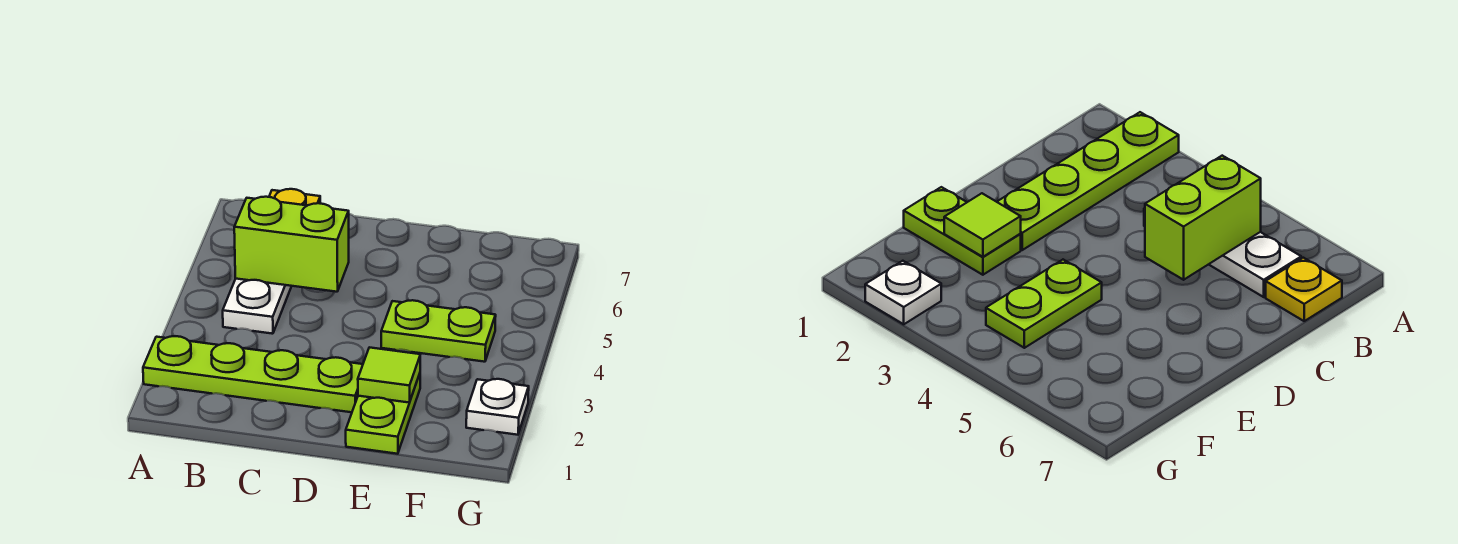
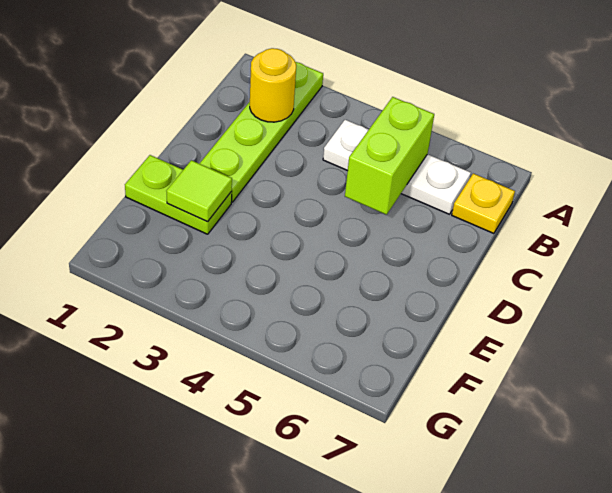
none -> yellow round brick B2 level 2
lime plate E4:F4 level 1 -> none
white plate G2 level 1 -> none

